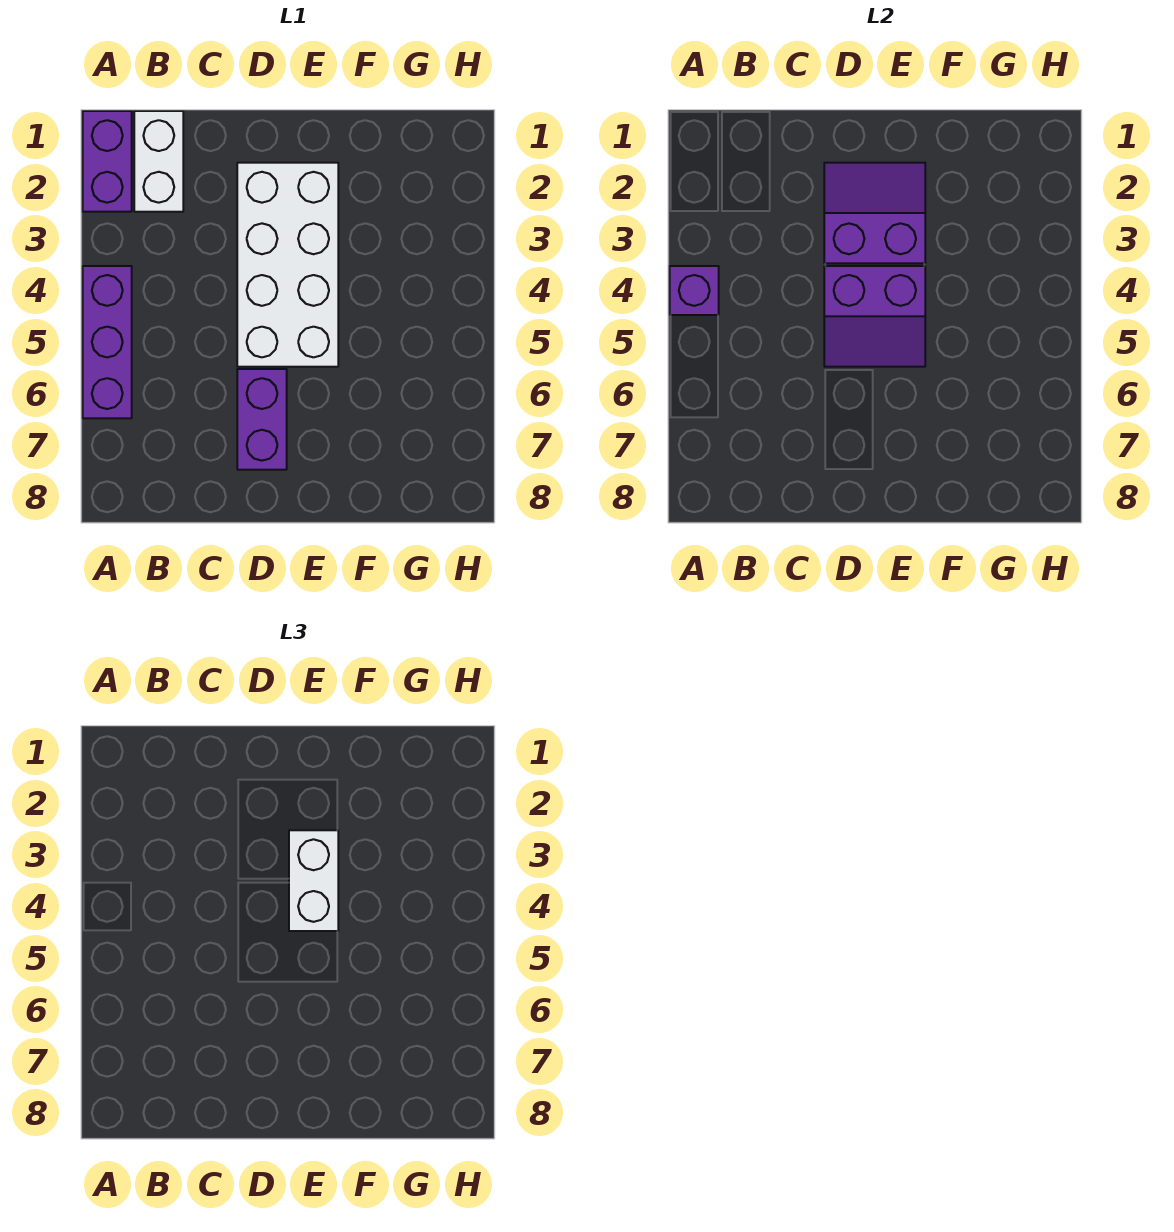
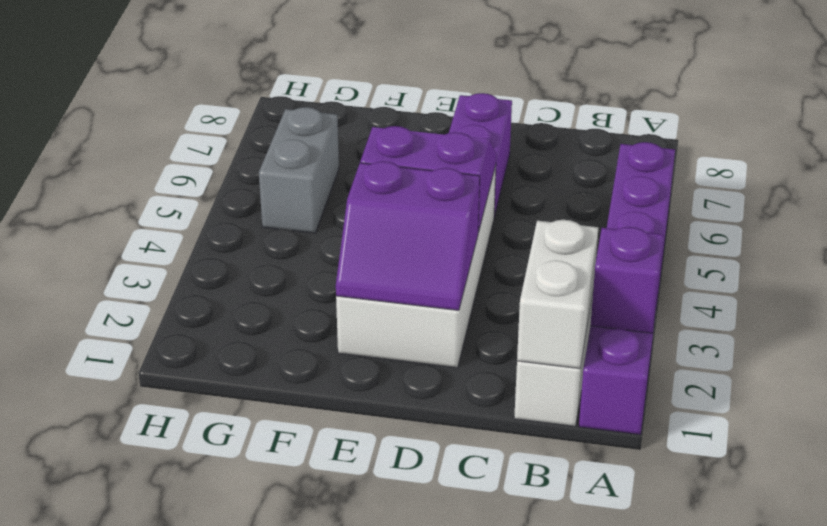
purple brick A4 level 2 -> purple brick A2 level 2
white brick E3:E4 level 3 -> white brick B1:B2 level 2
none -> grey brick G5:G6 level 1

